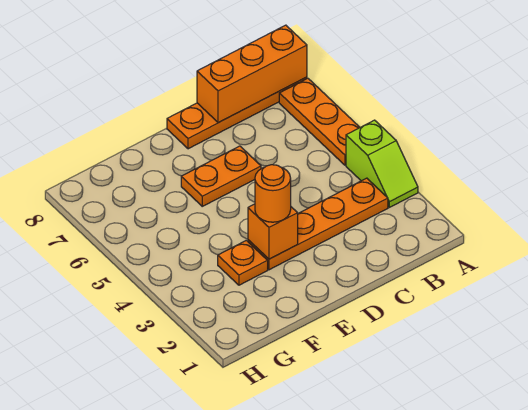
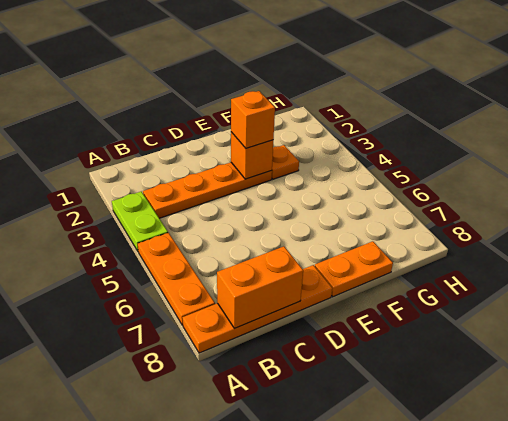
lime slope A3:A4 level 1 top 4 -> lime plate A3:A4 level 1
orange brick A8:C8 level 2 -> orange brick B8:C8 level 2
orange plate D6:E6 level 1 -> orange plate E8:F8 level 1
orange round brick E3 level 3 -> orange brick E3 level 3

